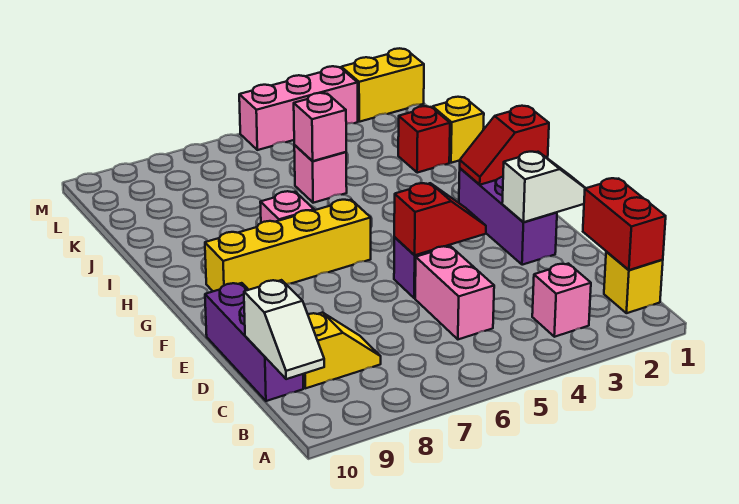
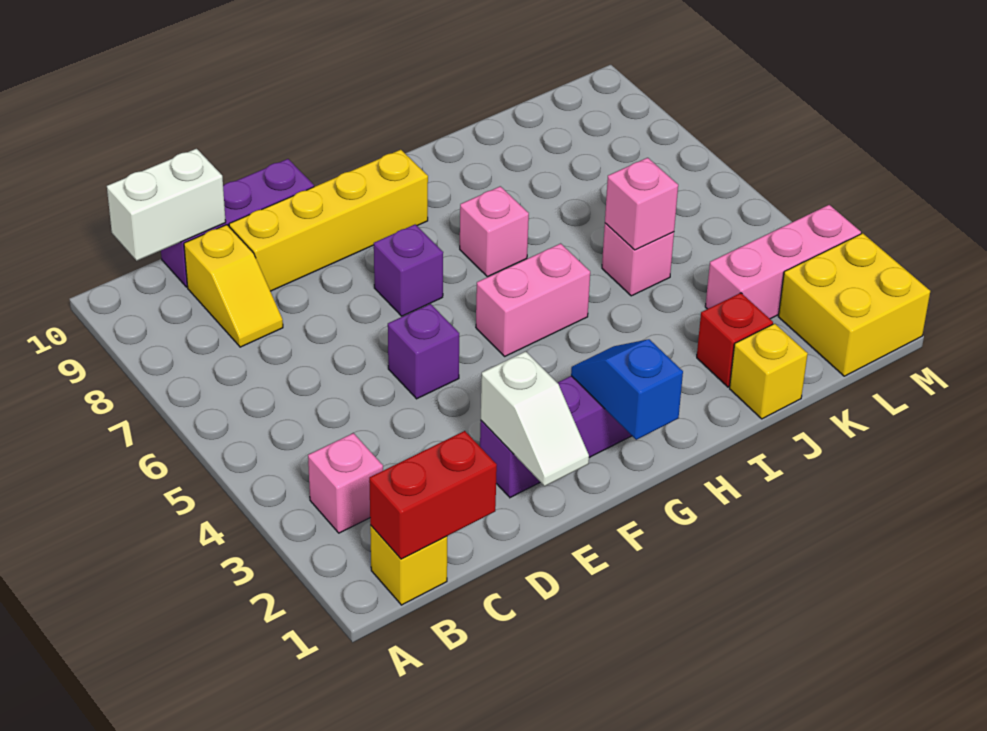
white slope B10:C10 level 2 top C -> white brick B10:C10 level 2
pink brick C5:D5 level 1 -> pink brick G5:H5 level 1
red slope E4:E5 level 2 top 5 -> none
none -> purple brick F7 level 1
red slope G1:G2 level 2 top 1 -> blue slope G1:G2 level 2 top 1
yellow brick G6:G9 level 1 -> yellow brick D9:G9 level 1
yellow brick M1:M2 level 1 -> yellow brick L1:M2 level 1
pink brick M3:M5 level 1 -> pink brick K3:M3 level 1

